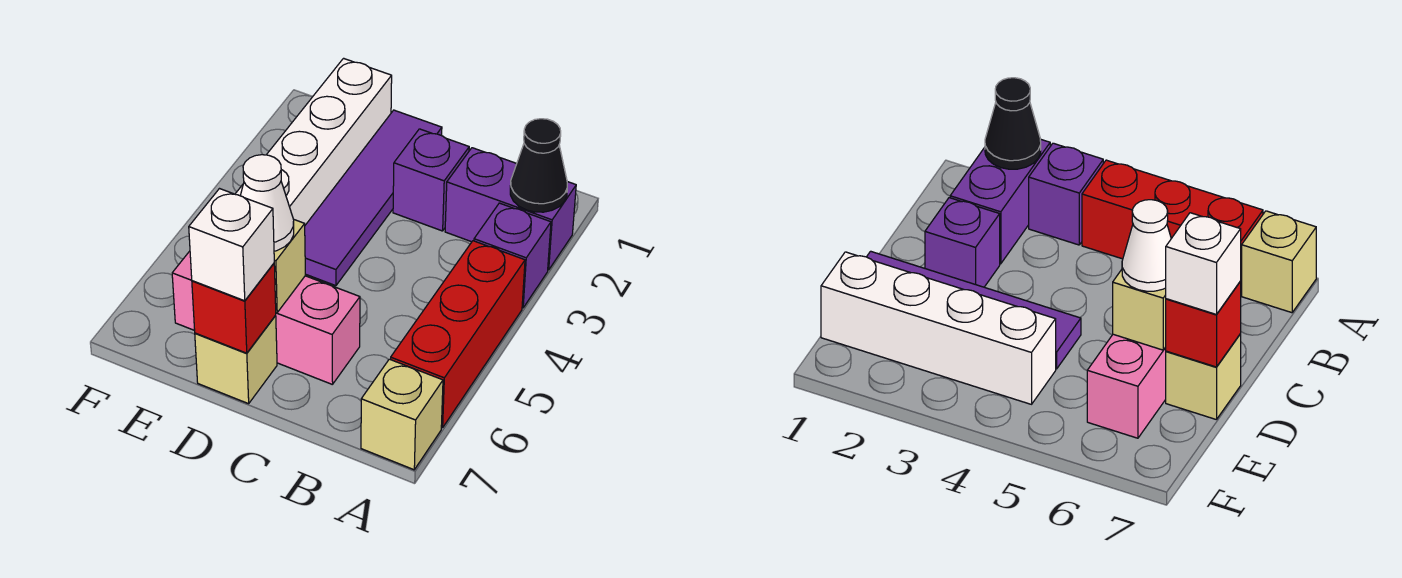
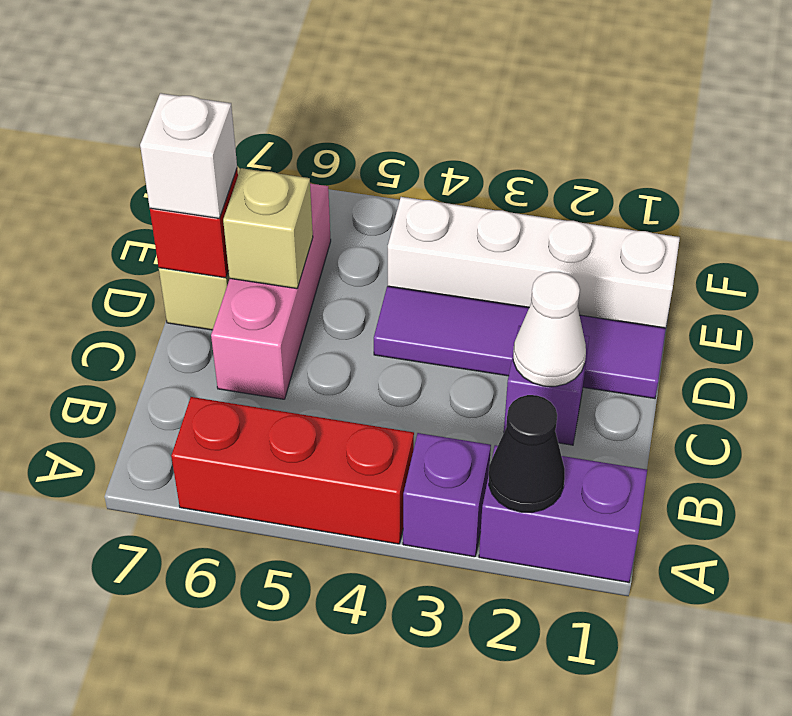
purple brick A2:B2 level 1 -> purple brick A1:A2 level 1
tan brick A7 level 1 -> none
white cone D6 level 3 -> white cone C2 level 2

